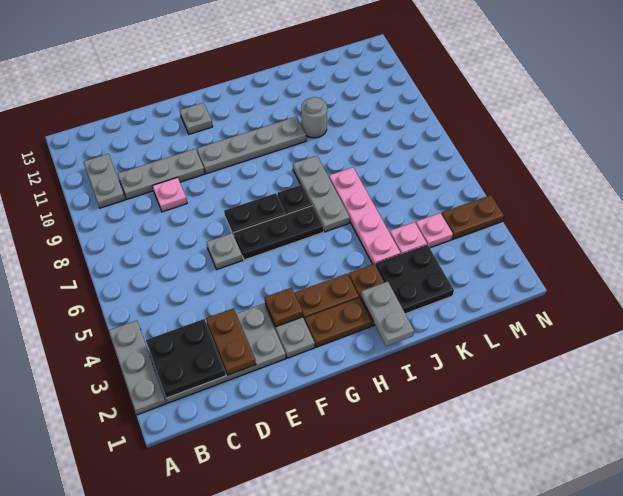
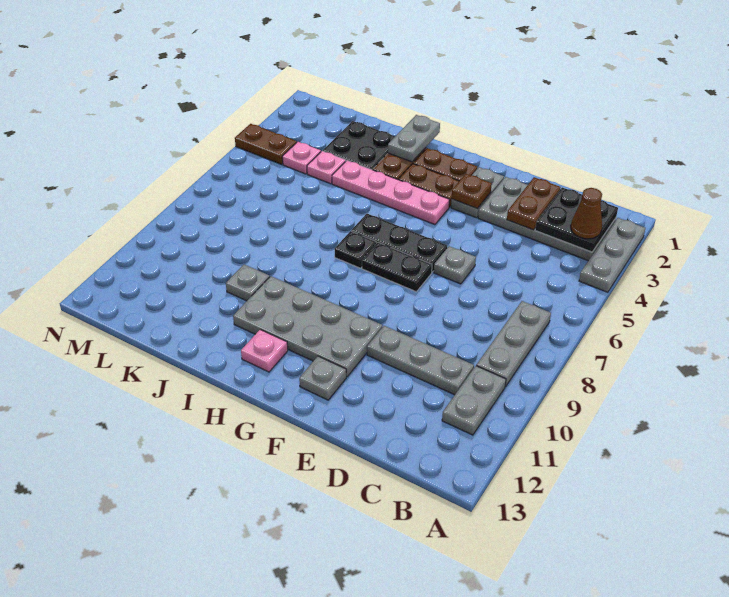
none -> brown cone B3 level 3
pink plate D9 level 1 -> pink plate H12 level 1
grey plate F10:I10 level 1 -> grey plate F10:I11 level 1
grey plate I6:I8 level 1 -> grey plate B7:B9 level 1
pink plate J4:J7 level 1 -> pink plate G4:J4 level 1
grey round brick J10 level 1 -> grey plate J10 level 1

